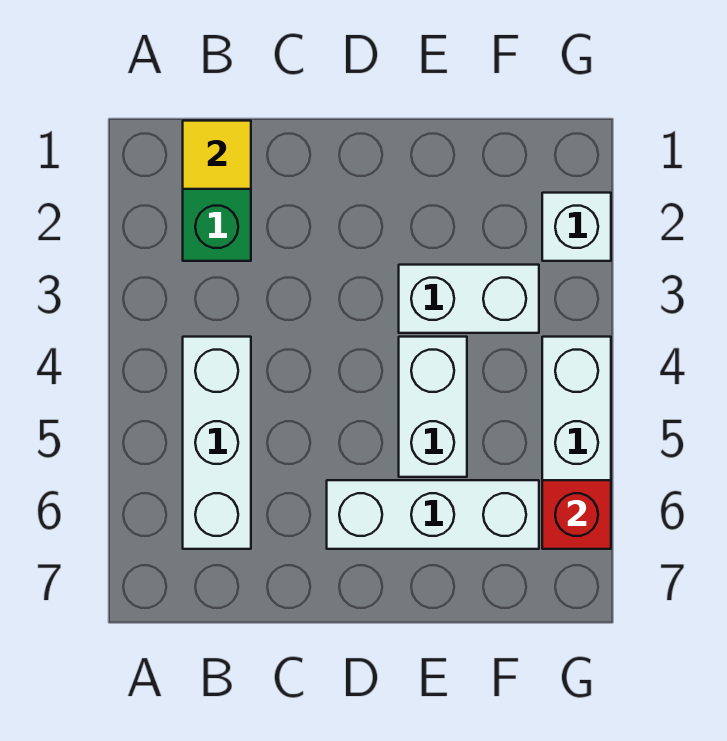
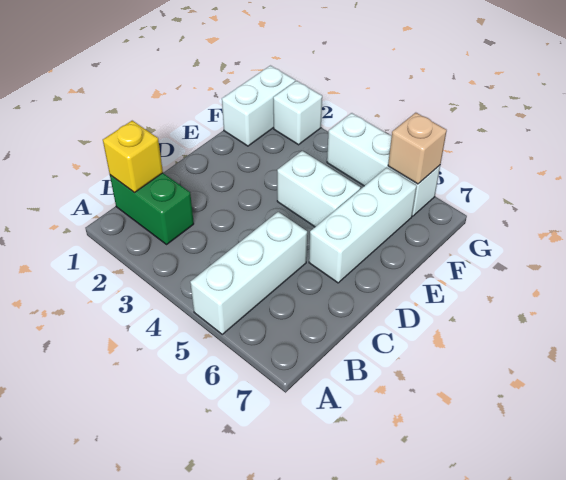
yellow tile B1 level 2 -> yellow brick B1 level 2
white brick B4:B6 level 1 -> white brick A5:C5 level 1
white brick E3:F3 level 1 -> white brick F1:G1 level 1
red brick G6 level 2 -> tan brick G6 level 2

